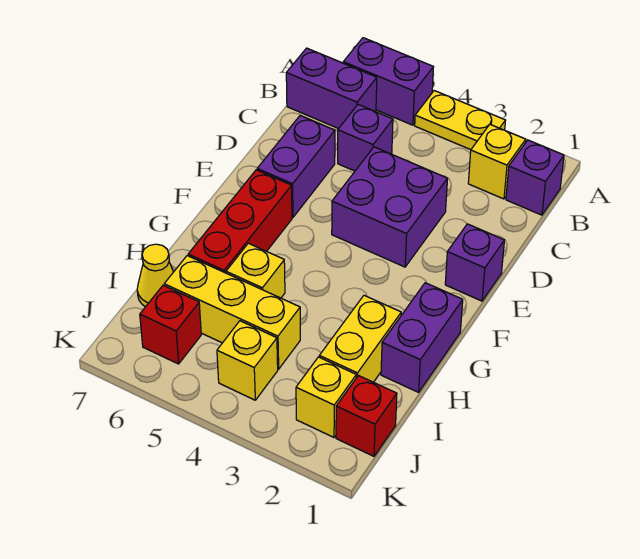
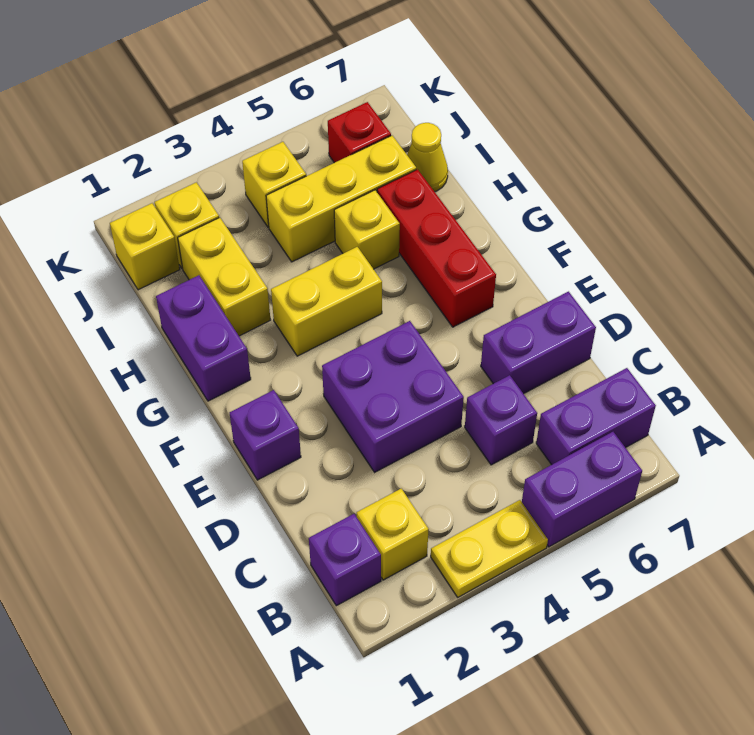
purple brick D6:E6 level 1 -> purple brick D6:D7 level 1
none -> yellow brick G3:G4 level 1
red brick J1 level 1 -> yellow brick J1 level 1

